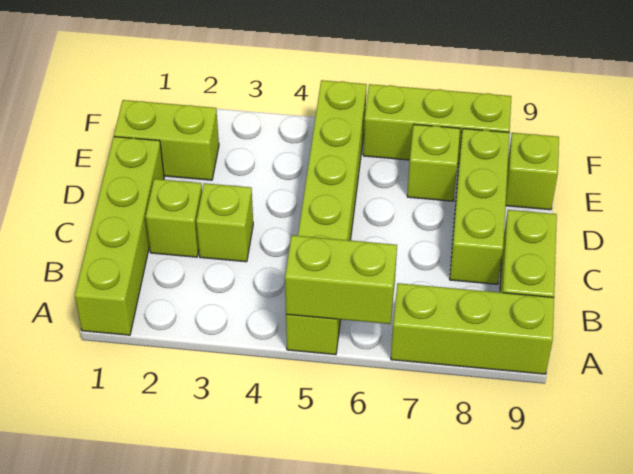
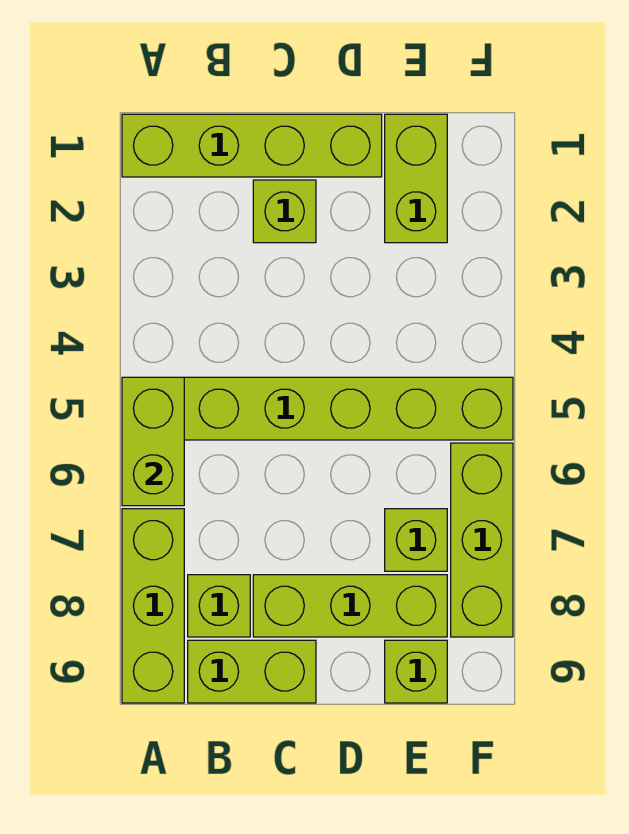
lime brick C3 level 1 -> lime brick B8 level 1

